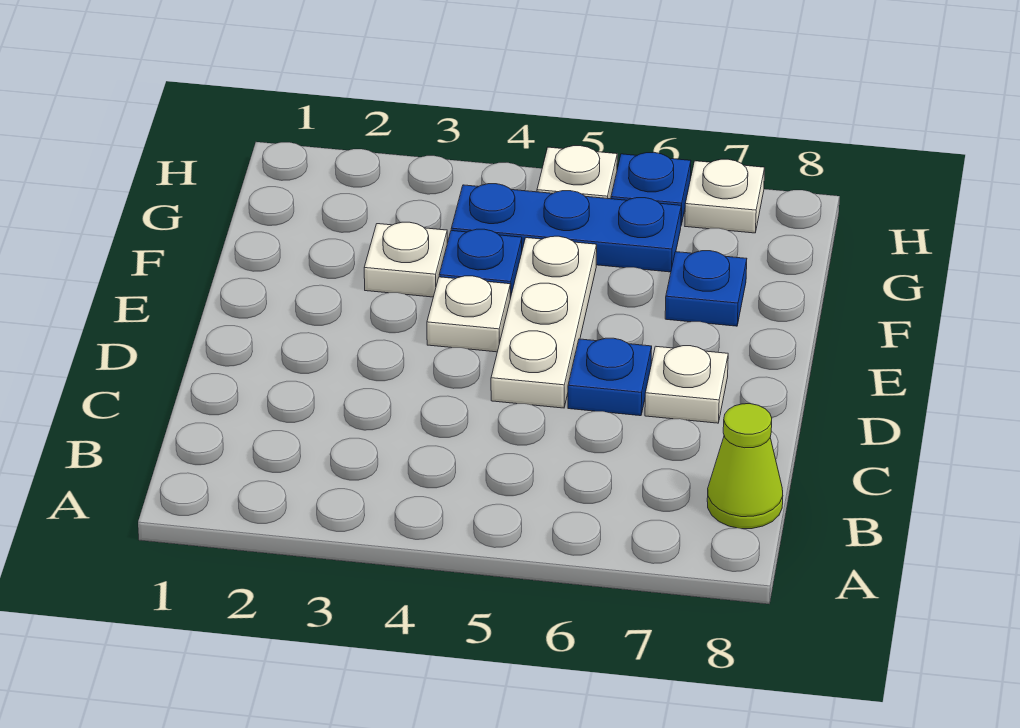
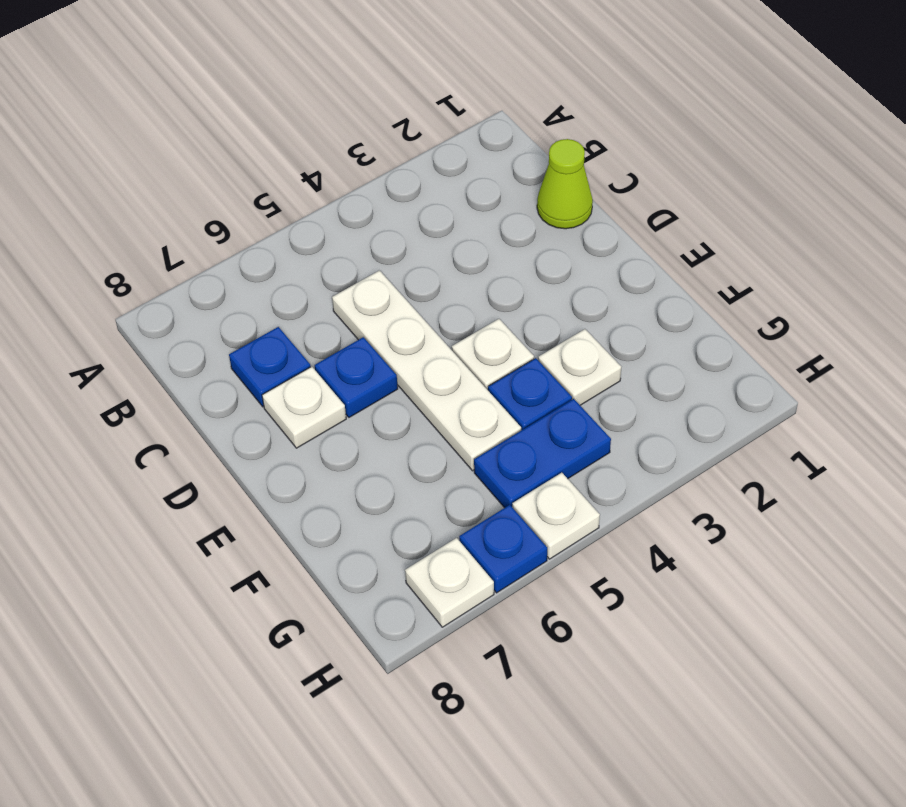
lime cone B8 level 1 -> lime cone C1 level 1
white plate D5:F5 level 1 -> white plate C5:F5 level 1
blue plate F7 level 1 -> blue plate C7 level 1
blue plate G4:G6 level 1 -> blue plate G4:G5 level 1

